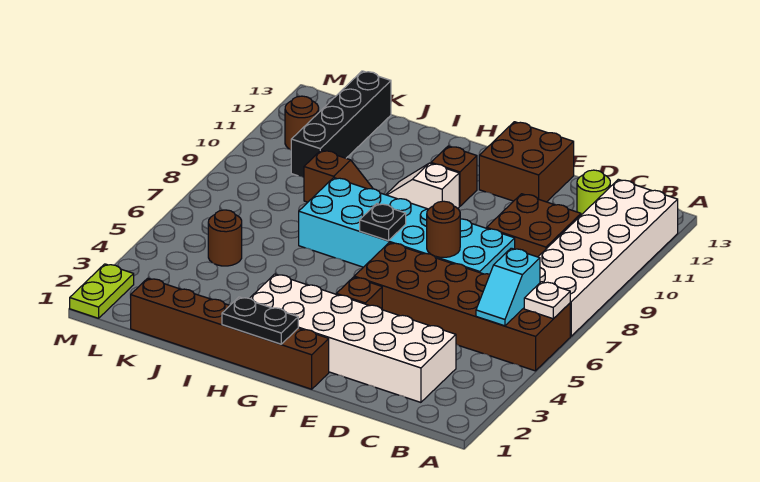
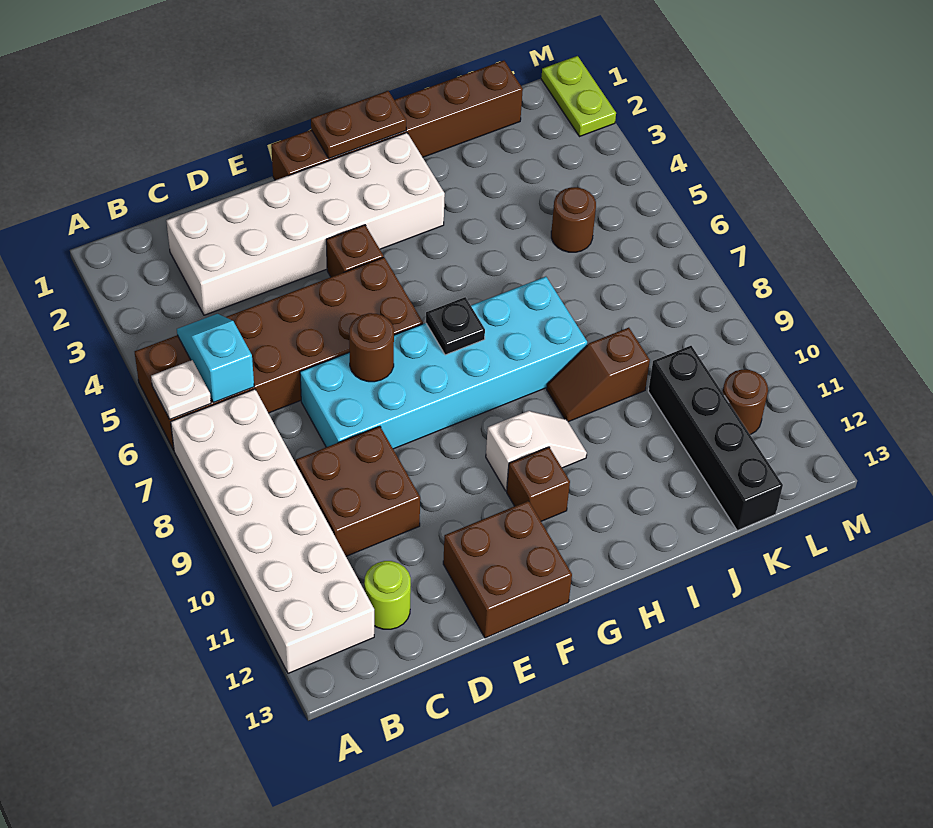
black plate G1:H1 level 2 -> brown plate G1:H1 level 2

